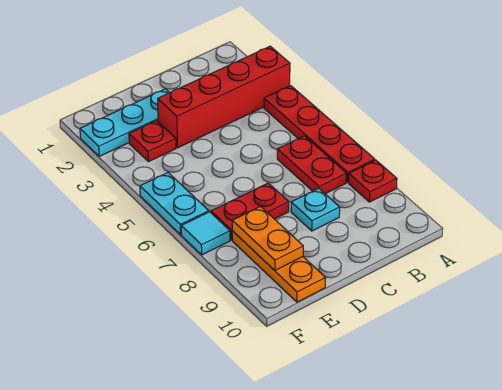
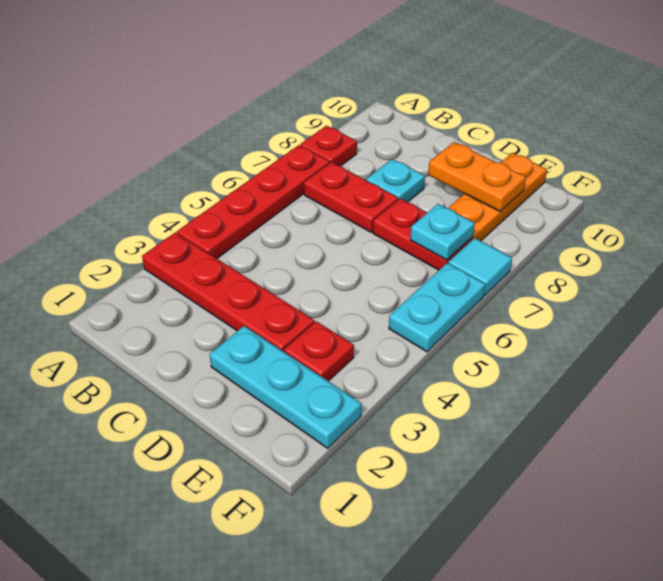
red brick A3:D3 level 1 -> red plate A3:D3 level 1
red plate B6:B7 level 1 -> red plate B7:C7 level 1
none -> cyan plate E7 level 2
orange plate E8:E9 level 2 -> orange plate D9:E9 level 2

